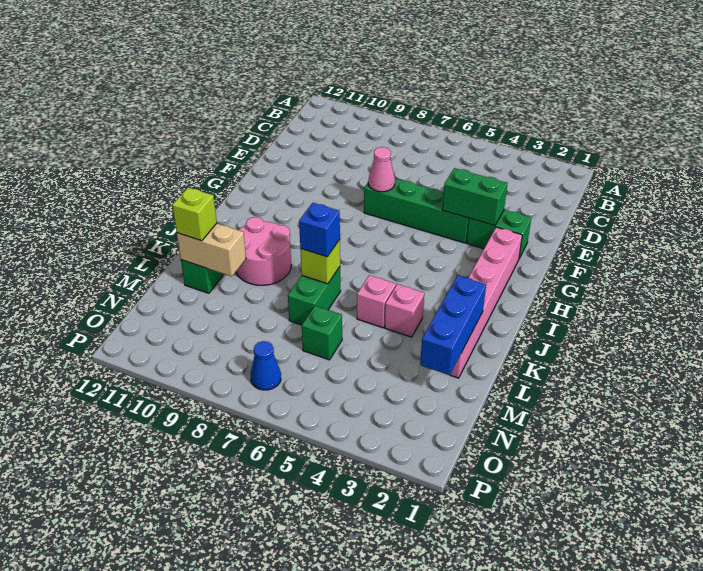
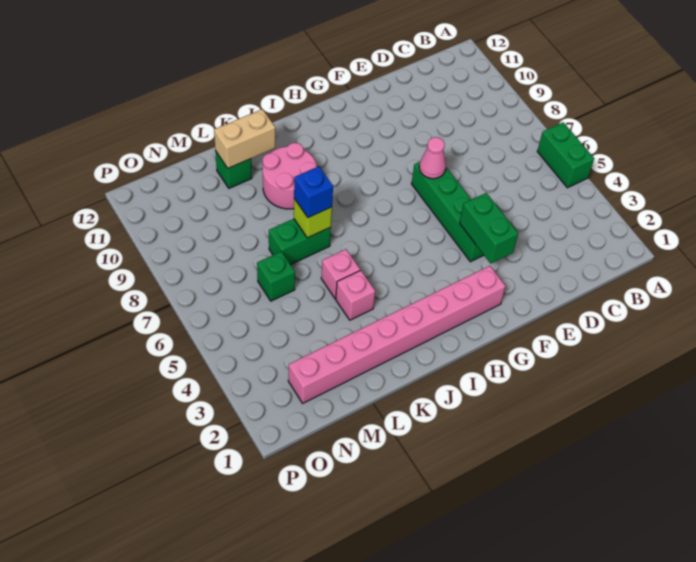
green brick F2:F3 level 1 -> green brick A5:A6 level 1
pink brick G2:L2 level 1 -> pink brick G2:N2 level 1
blue brick K2:M2 level 2 -> none
tan brick L10:L11 level 2 -> tan brick K11:L11 level 2
lime brick L11 level 3 -> none
blue cone O7 level 1 -> none

